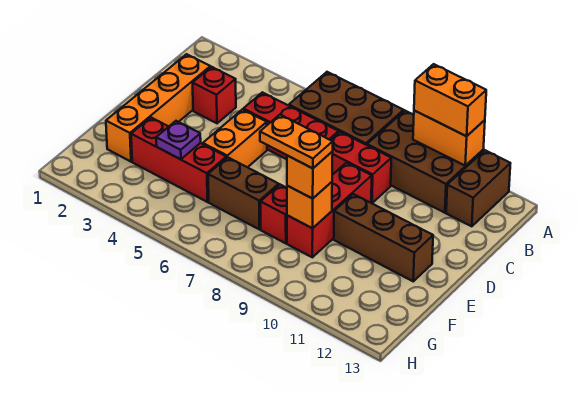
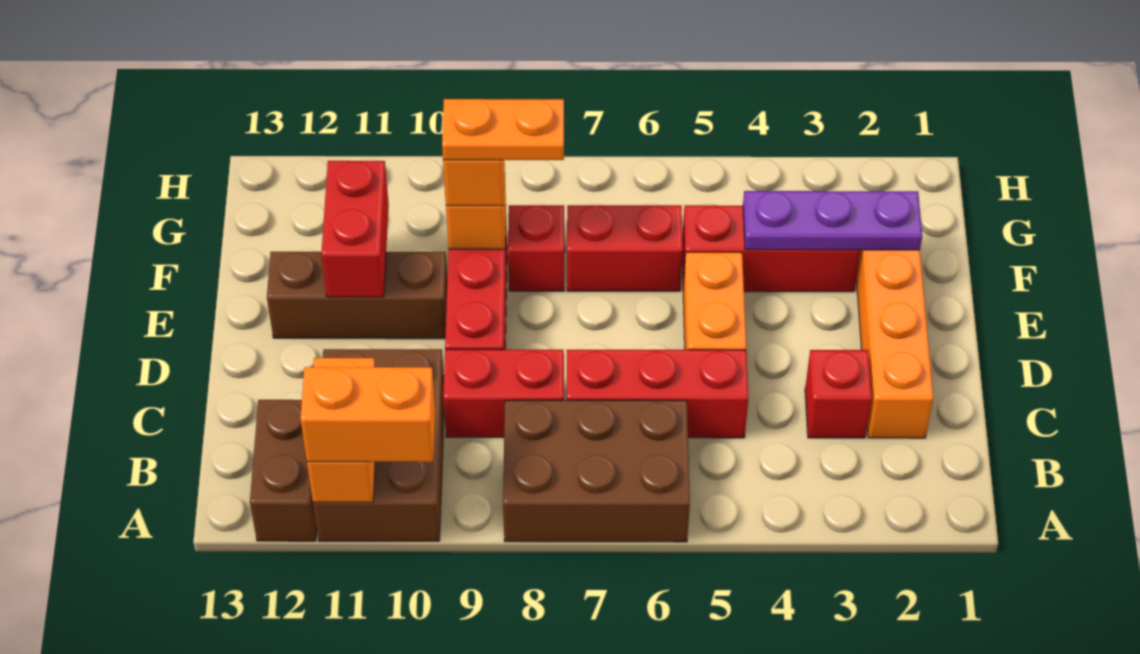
brown brick A9:B11 level 1 -> brown brick A10:C11 level 1
orange brick A10:A11 level 2 -> orange brick A11:B11 level 2
none -> red brick E11:F11 level 2
purple plate F4 level 2 -> purple plate F2:F4 level 2
brown brick F6:F7 level 1 -> red brick F6:F7 level 1

